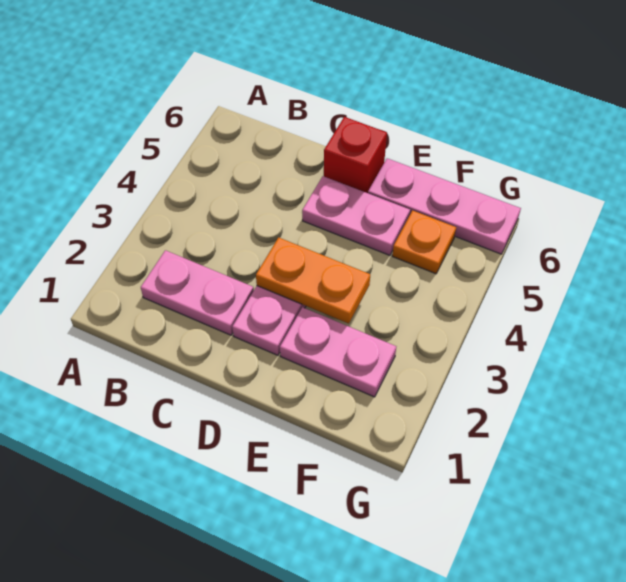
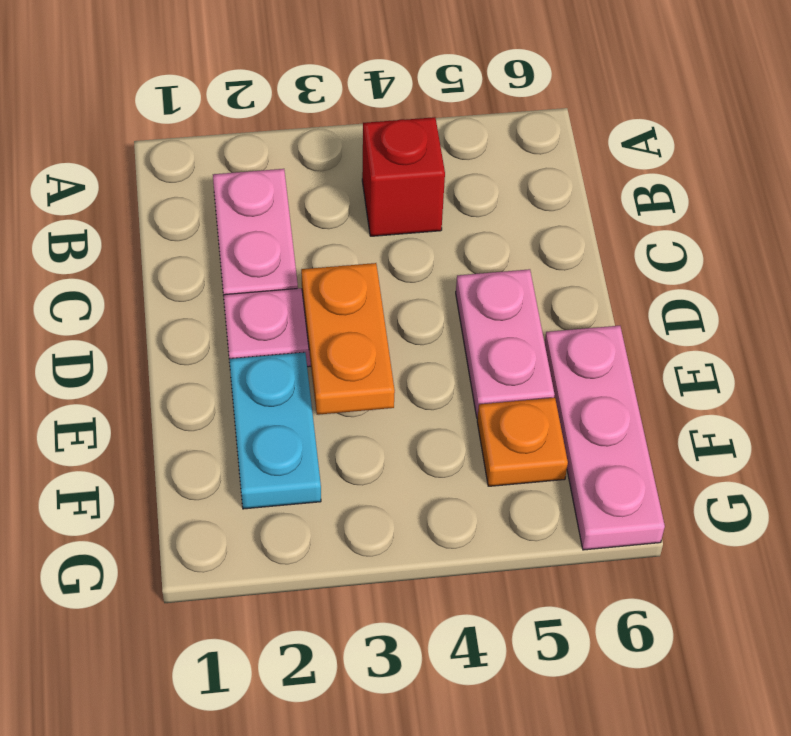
red brick D6 level 1 -> red brick B4 level 1
pink plate E2:F2 level 1 -> cyan plate E2:F2 level 1

